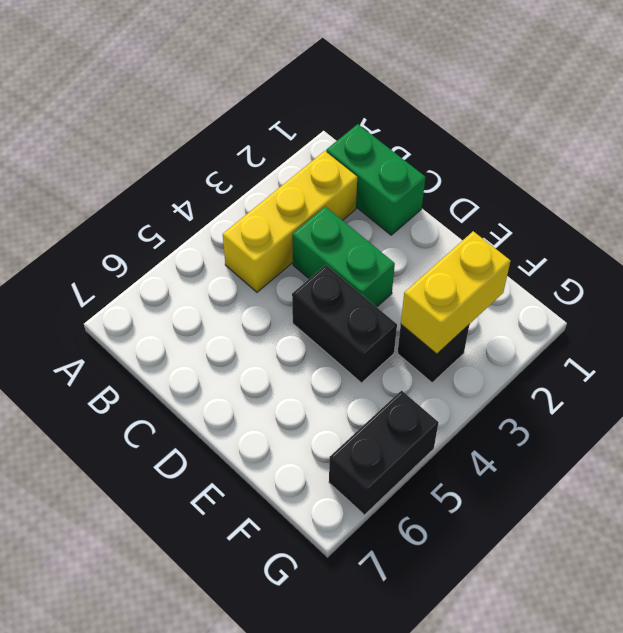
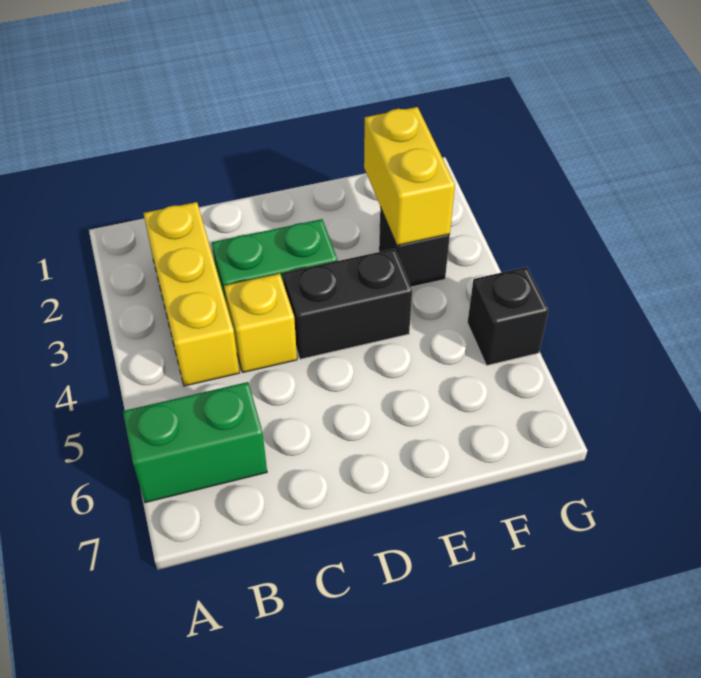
green brick B1:C1 level 1 -> green brick A6:B6 level 1
none -> yellow brick C4 level 1
black brick G5:G6 level 1 -> black brick G5 level 1

